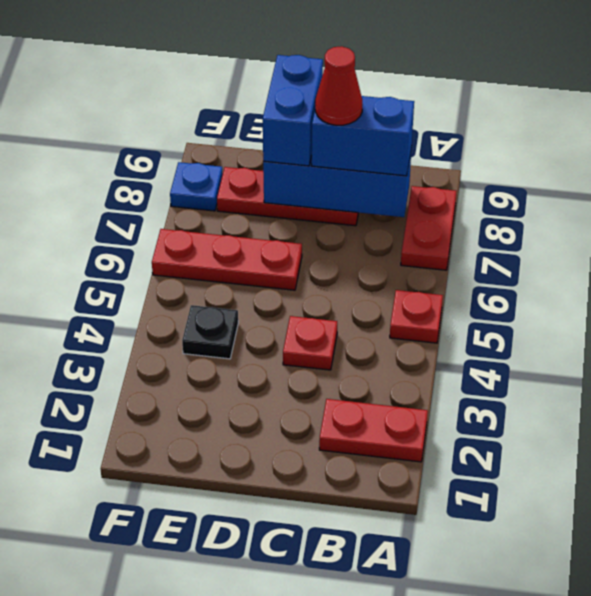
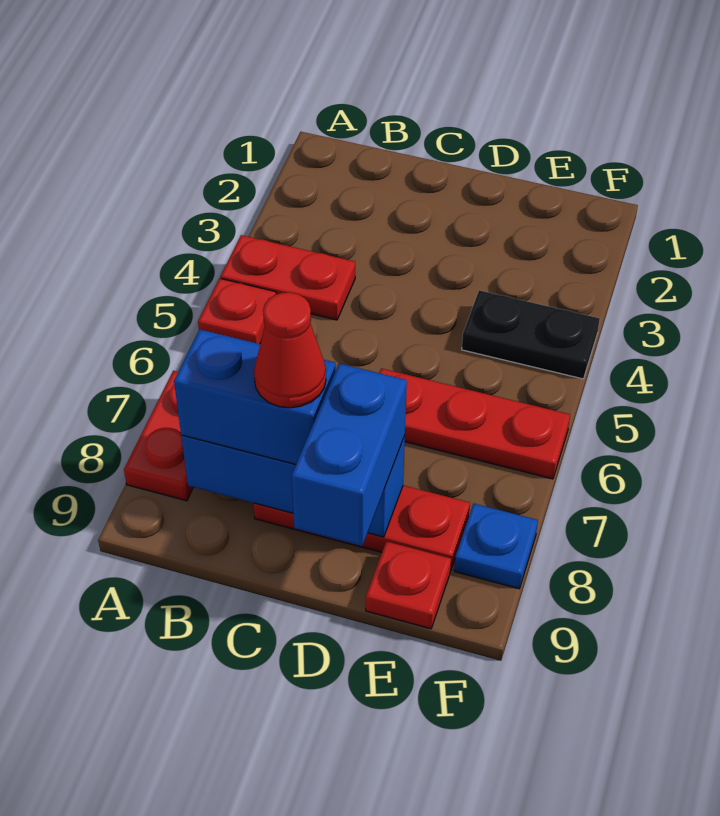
red plate A2:B2 level 1 -> red plate A4:B4 level 1
red plate C4 level 1 -> red plate E9 level 1
black plate E4 level 1 -> black plate E4:F4 level 1

